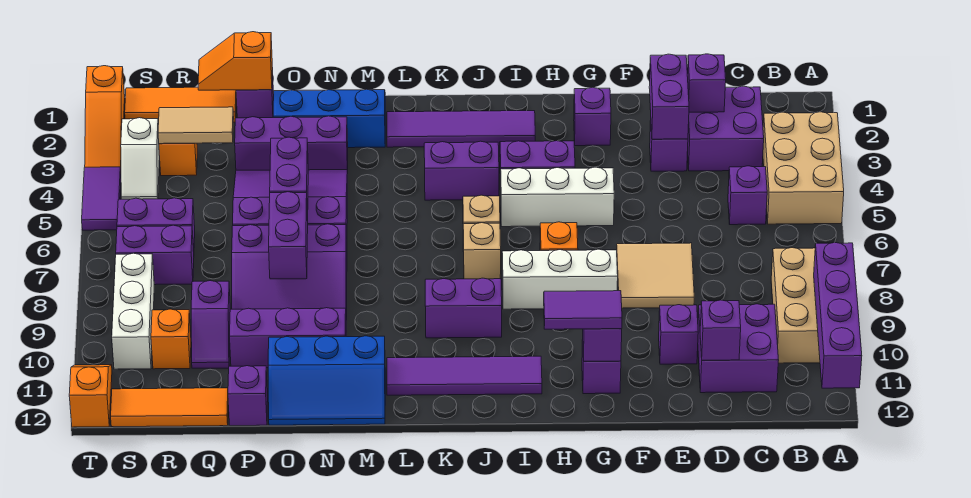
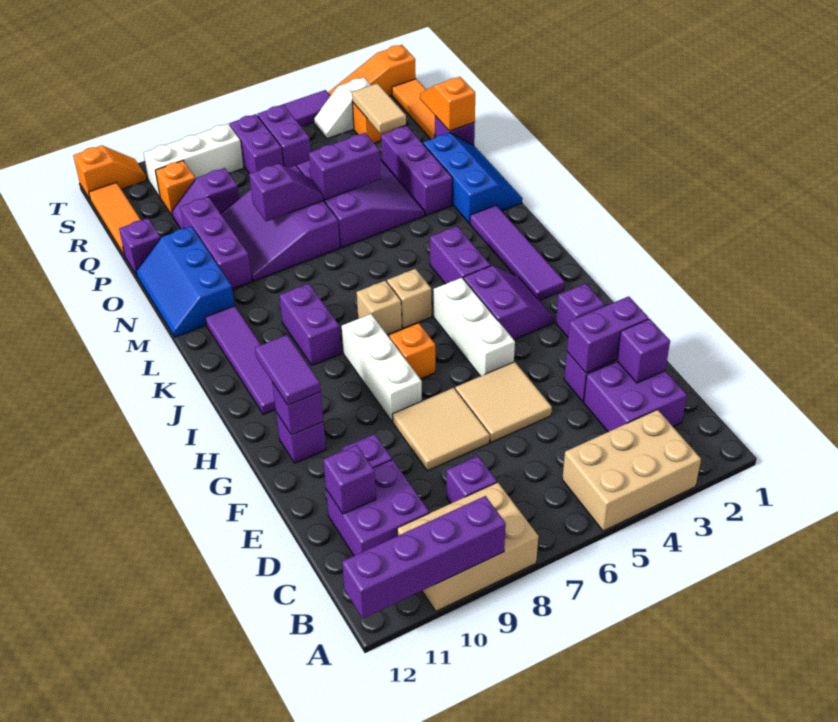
purple brick C5 level 1 -> purple brick C8 level 1
none -> tan tile E5:F6 level 1
purple brick O7:O8 level 2 -> purple slope O7:O8 level 2 top 8

